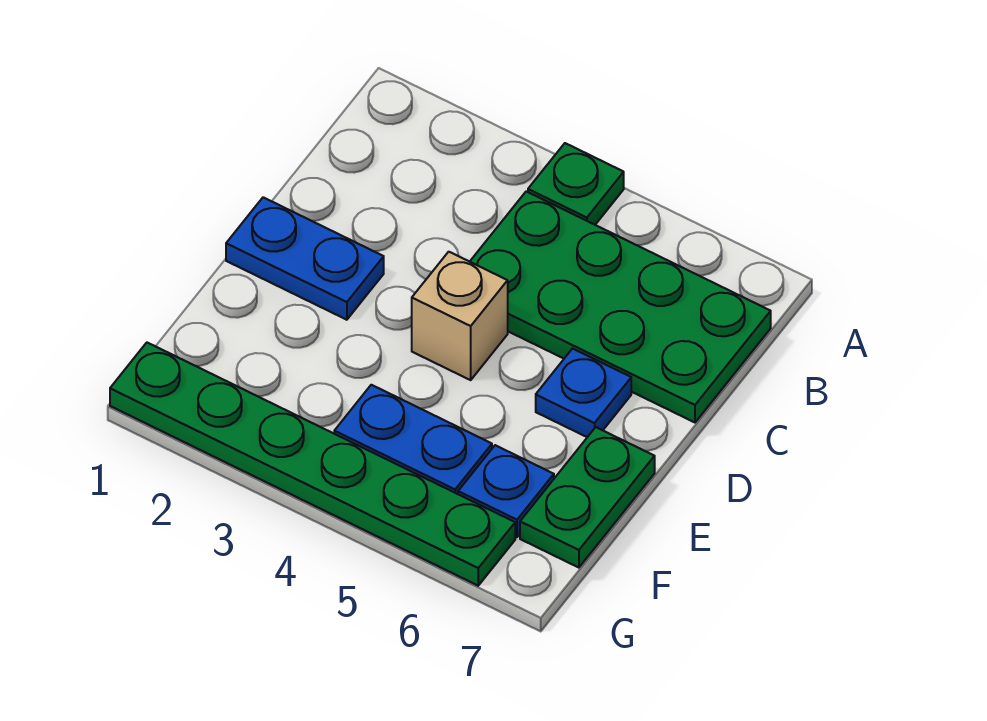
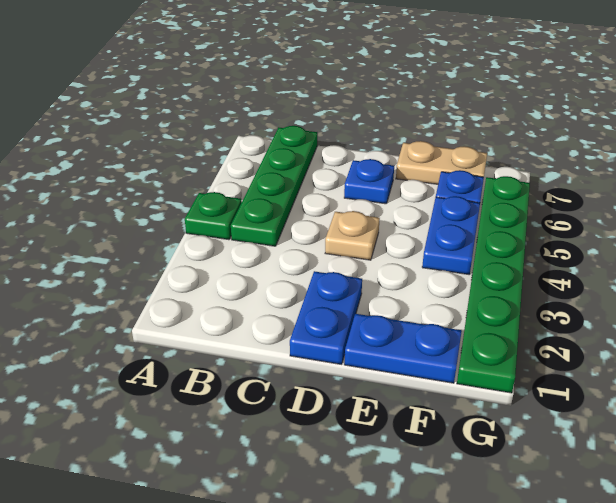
green plate B4:C7 level 1 -> green plate B4:B7 level 1
tan brick D4 level 1 -> tan plate D4 level 1
none -> blue plate E1:F1 level 1
green plate E7:F7 level 1 -> tan plate E7:F7 level 1

